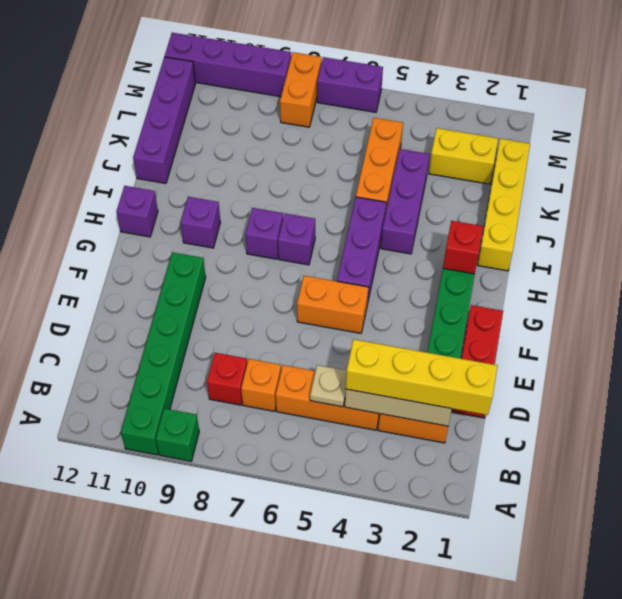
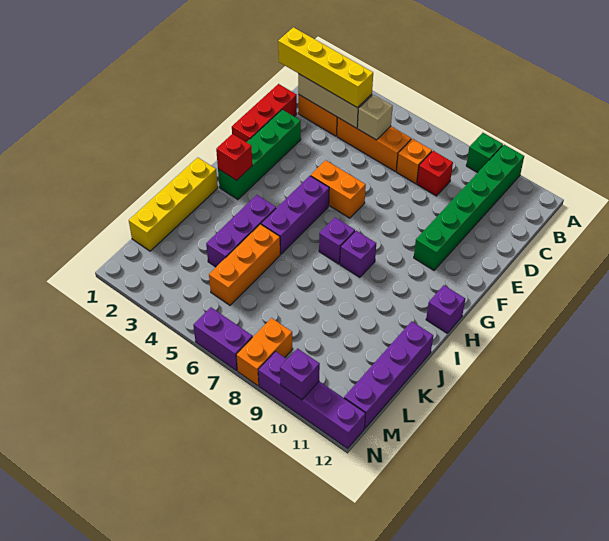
tan plate C5 level 2 -> tan brick C5 level 2
purple brick H10 level 1 -> purple brick N10 level 2
yellow brick L2:L3 level 1 -> none

